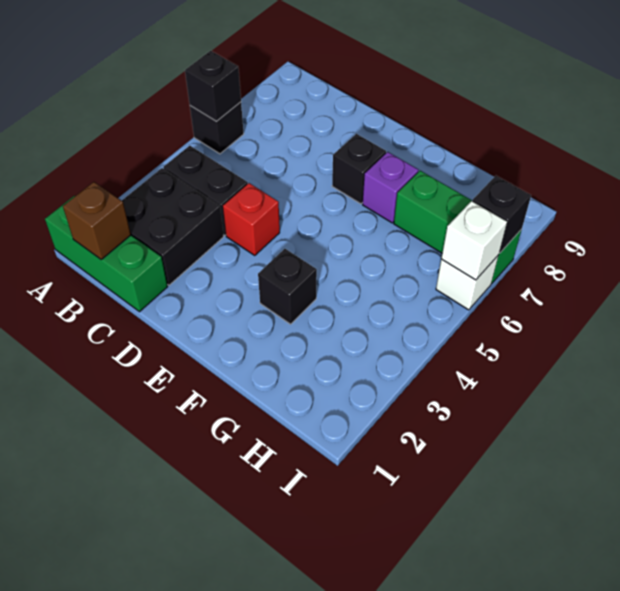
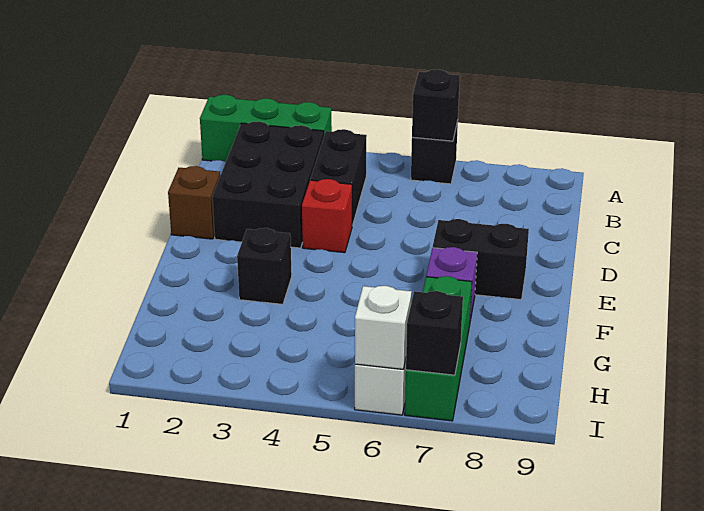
green brick A1:C1 level 1 -> green brick A1:A3 level 1
brown brick B1 level 2 -> brown brick D1 level 1
black brick B2:C3 level 1 -> black brick B2:D3 level 1
black brick E7 level 1 -> black brick E7:E8 level 1

